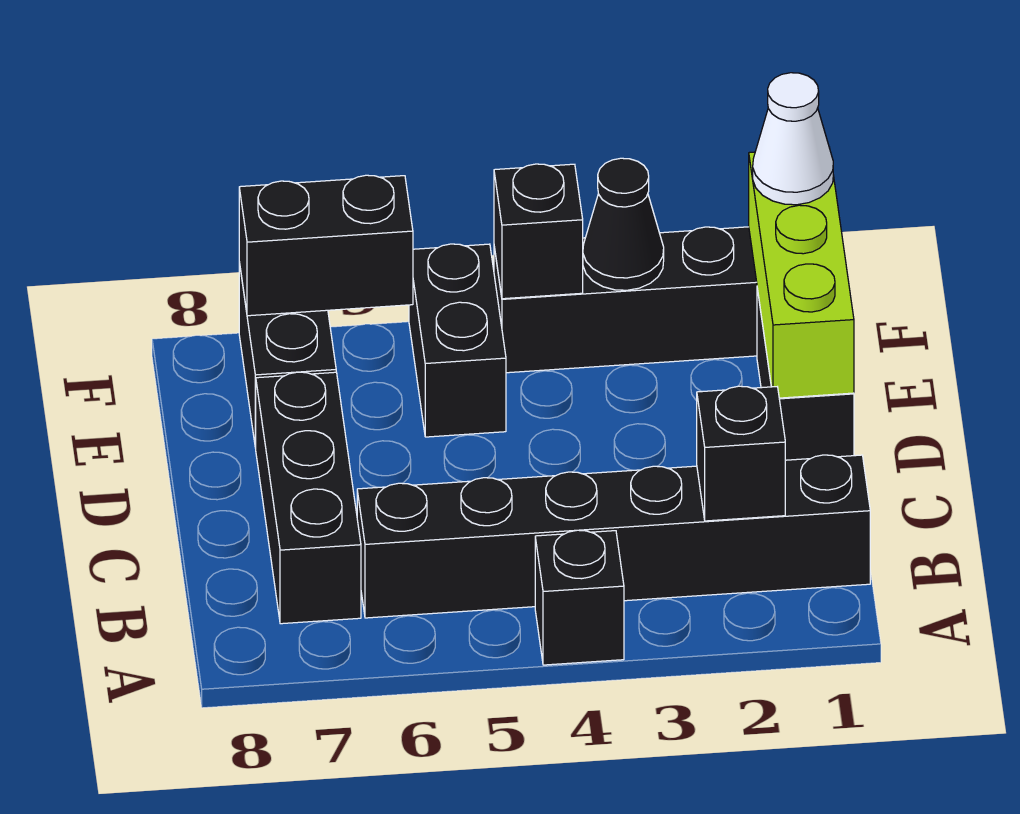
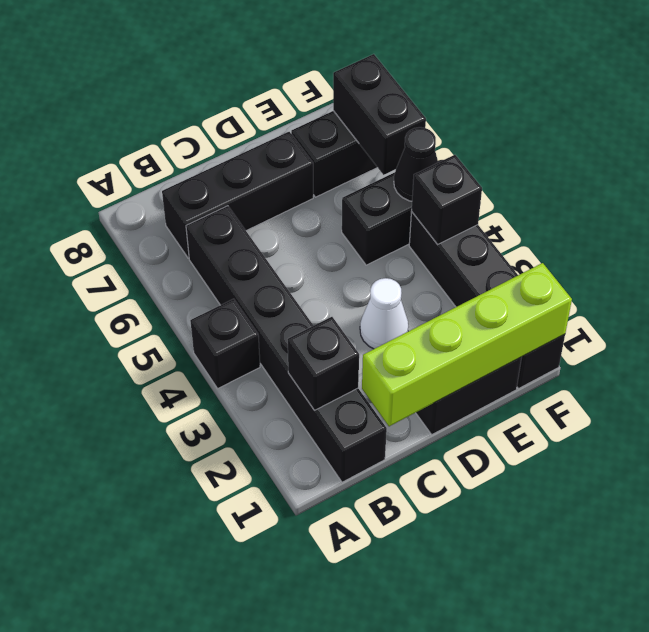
lime brick D1:F1 level 2 -> lime brick C1:F1 level 2
white cone F1 level 3 -> white cone D3 level 1
black cone F3 level 2 -> black cone F5 level 2

